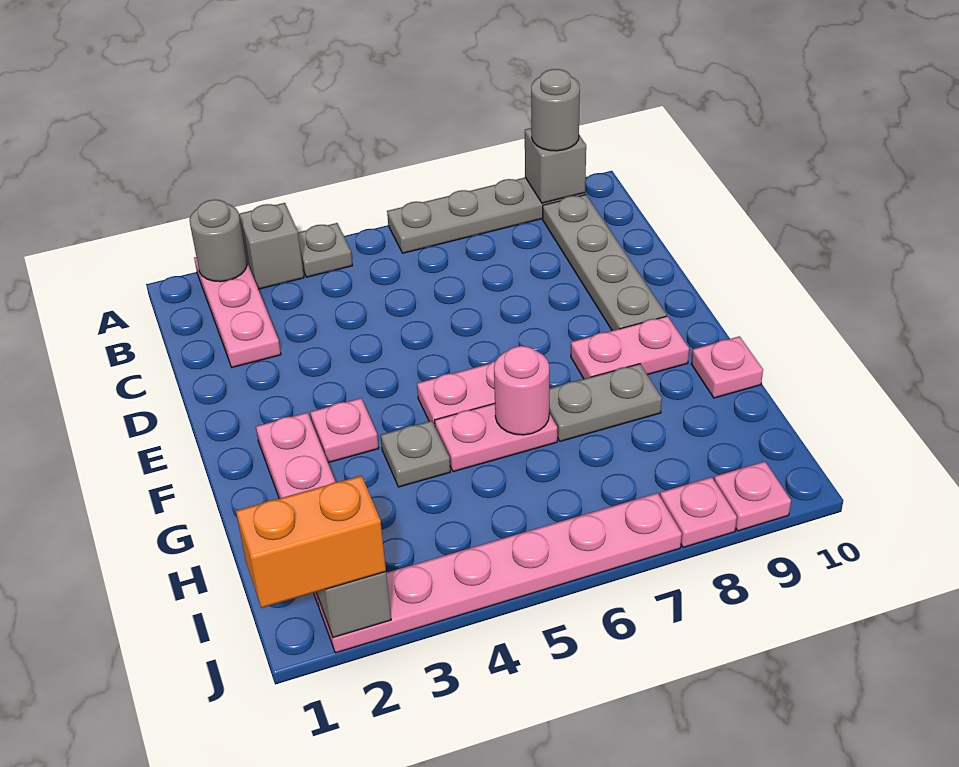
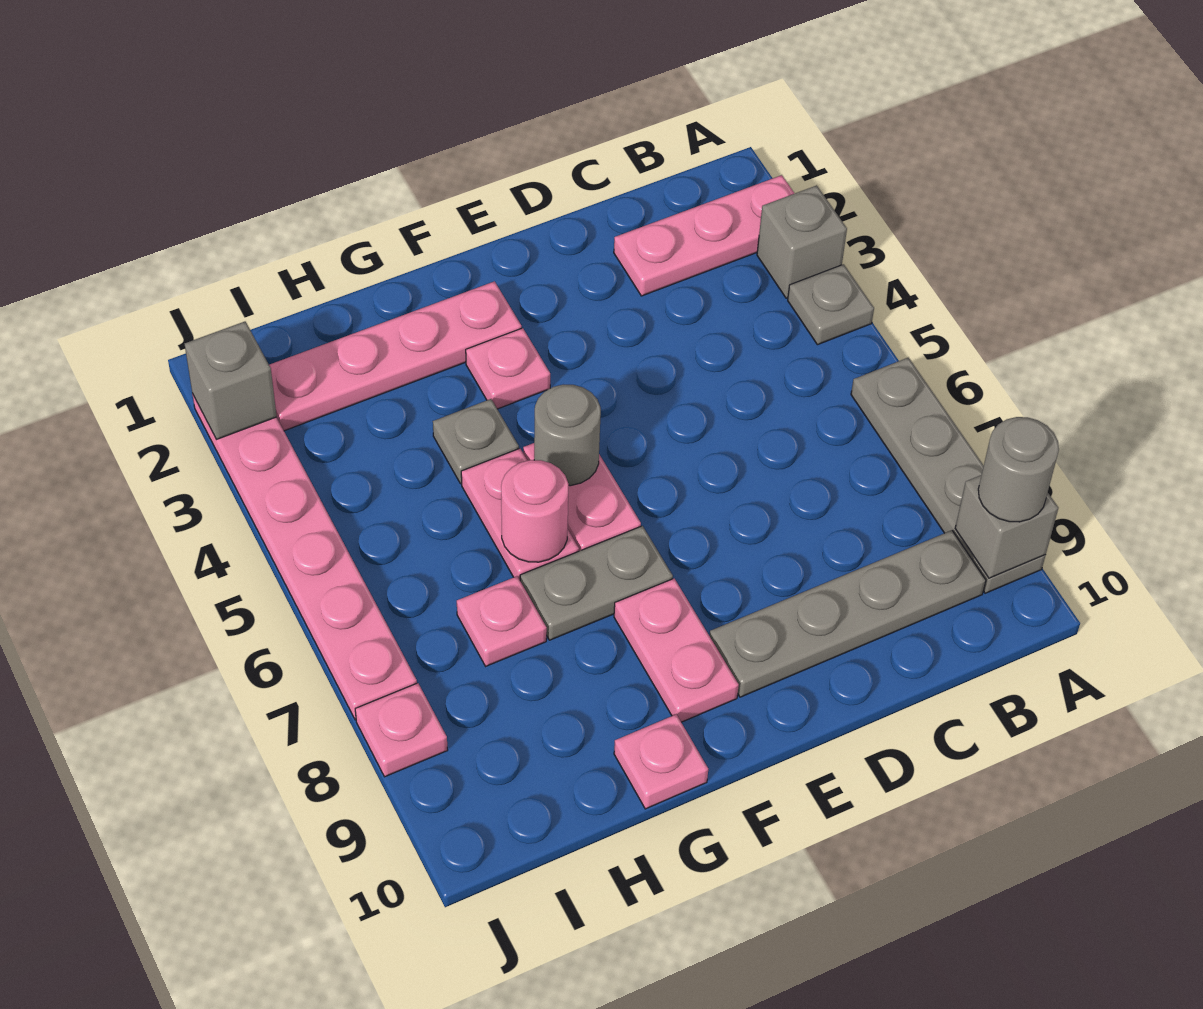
grey round brick A2 level 2 -> grey round brick F5 level 2
grey plate G7:G8 level 1 -> grey plate F7:G7 level 1
orange brick J1:J2 level 3 -> none
pink plate J9 level 1 -> pink plate H7 level 1

